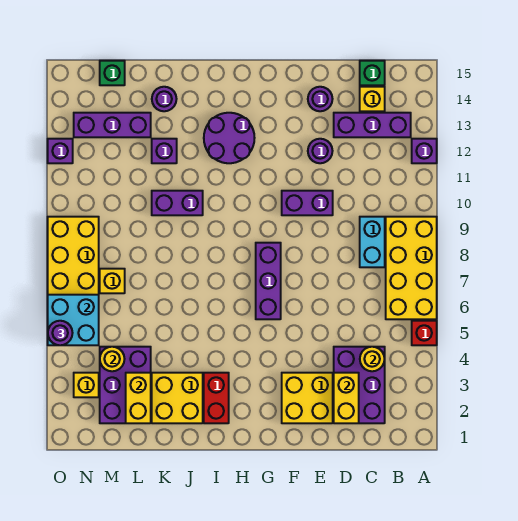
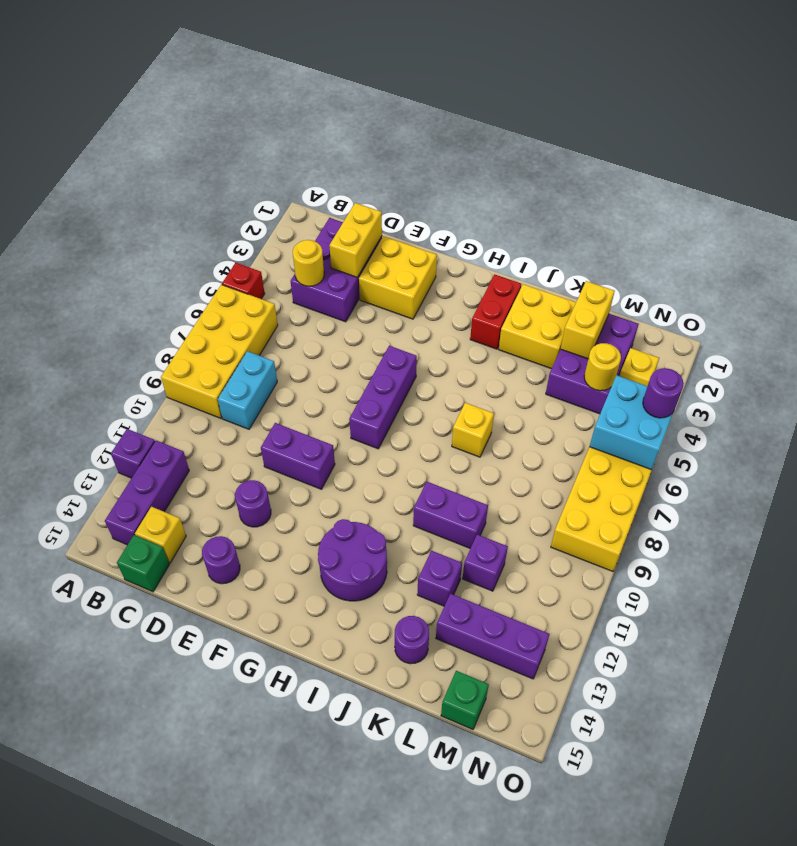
purple brick B13:D13 level 1 -> purple brick B12:B14 level 1
yellow brick M7 level 1 -> yellow brick J7 level 1
purple brick O12 level 1 -> purple brick L11 level 1

